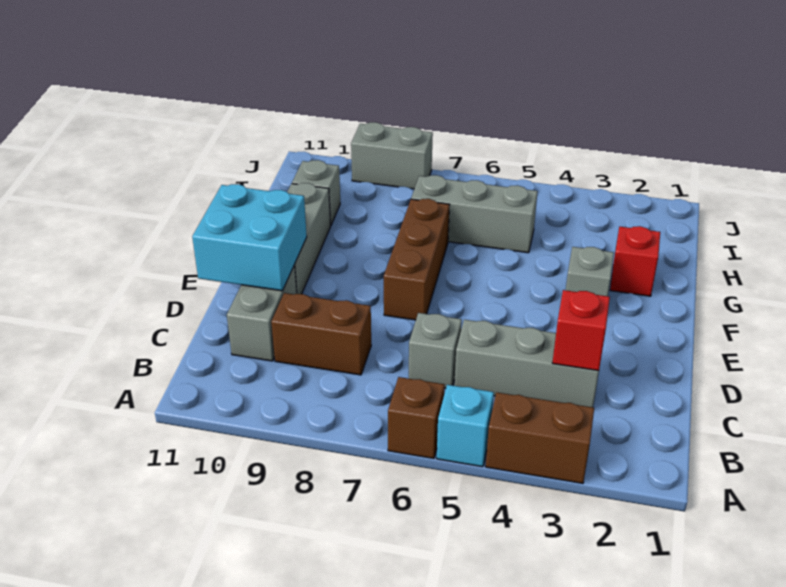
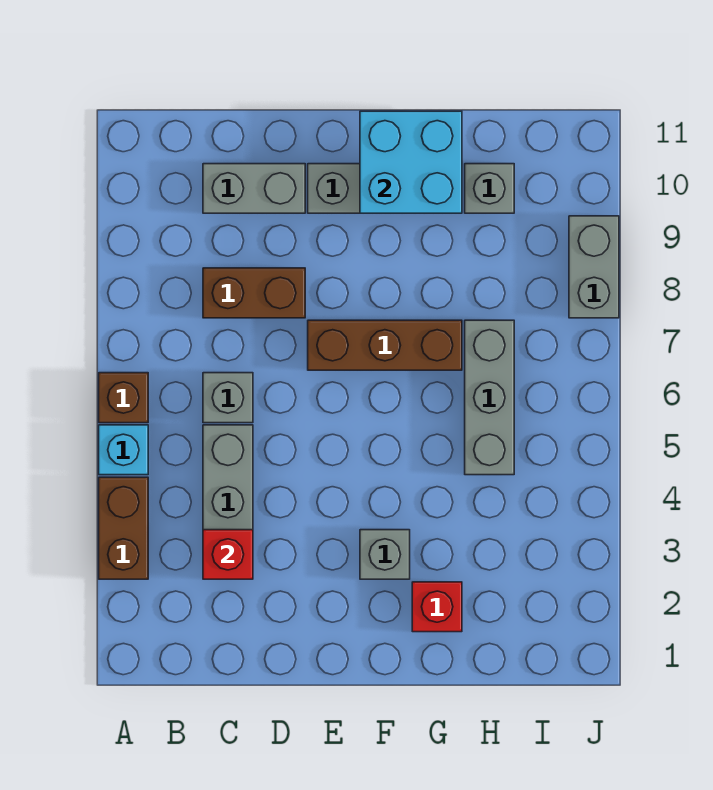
brown brick C8:C9 level 1 -> brown brick C8:D8 level 1
cyan brick D10:E11 level 2 -> cyan brick F10:G11 level 2

